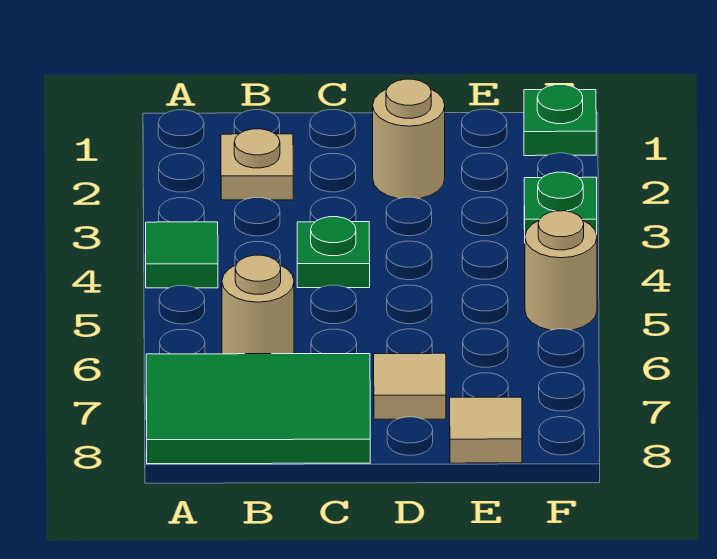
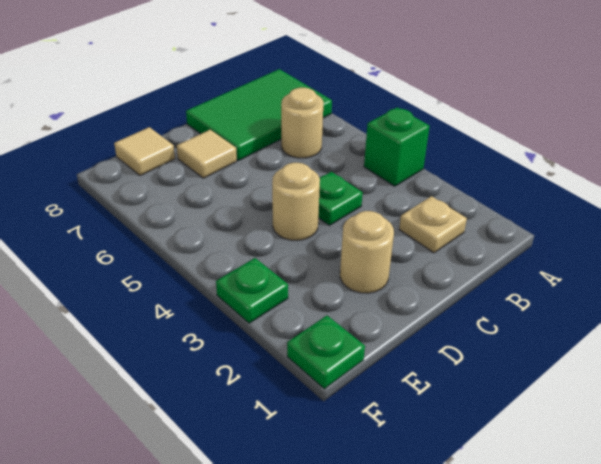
green tile A4 level 1 -> green brick A4 level 1
tan round brick F5 level 1 -> tan round brick D4 level 1

